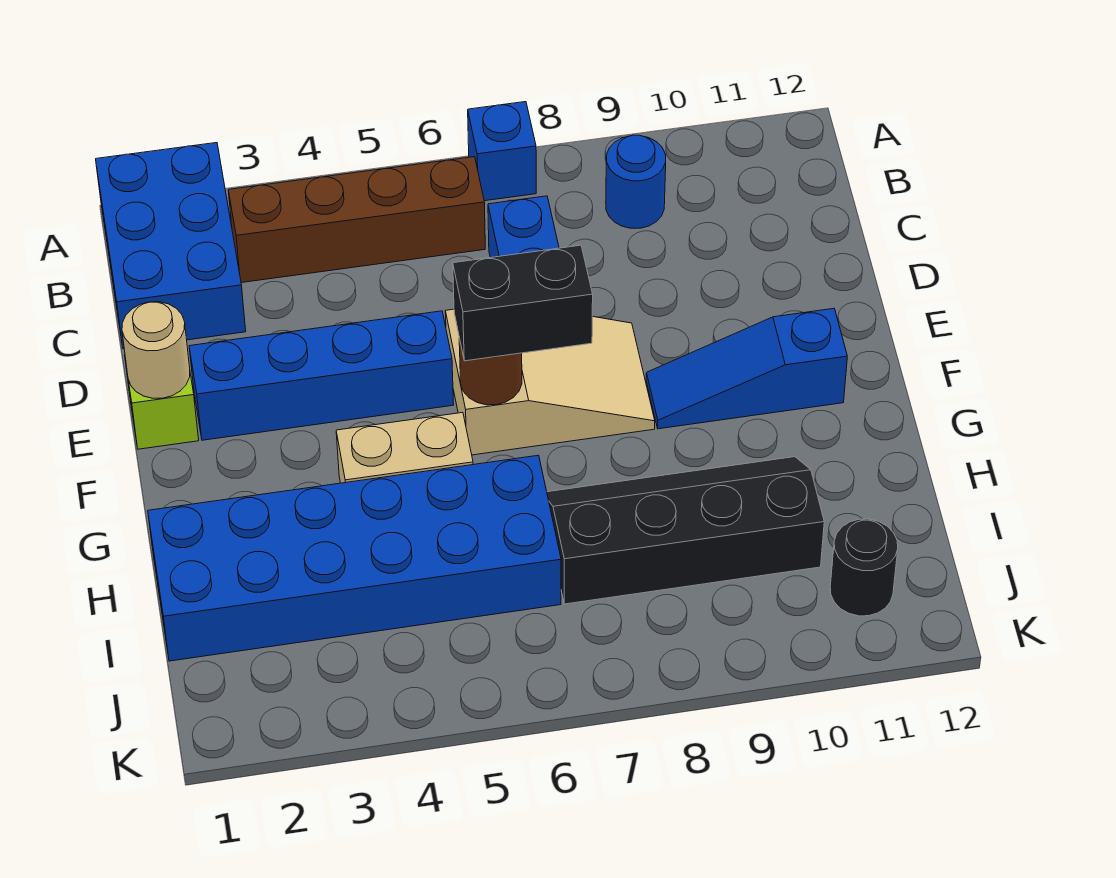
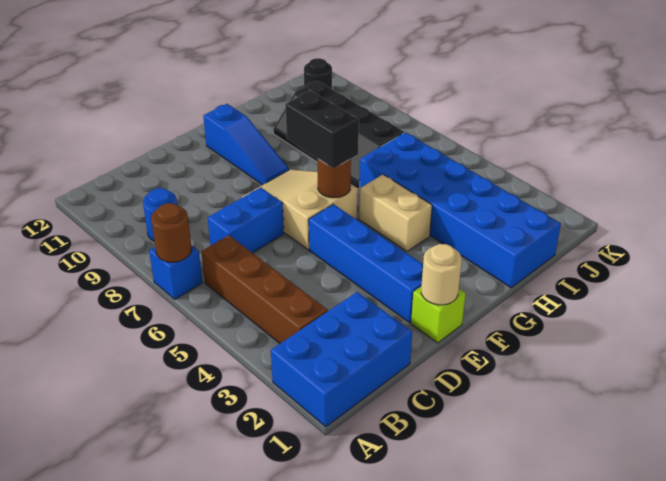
none -> brown round brick A7 level 2

